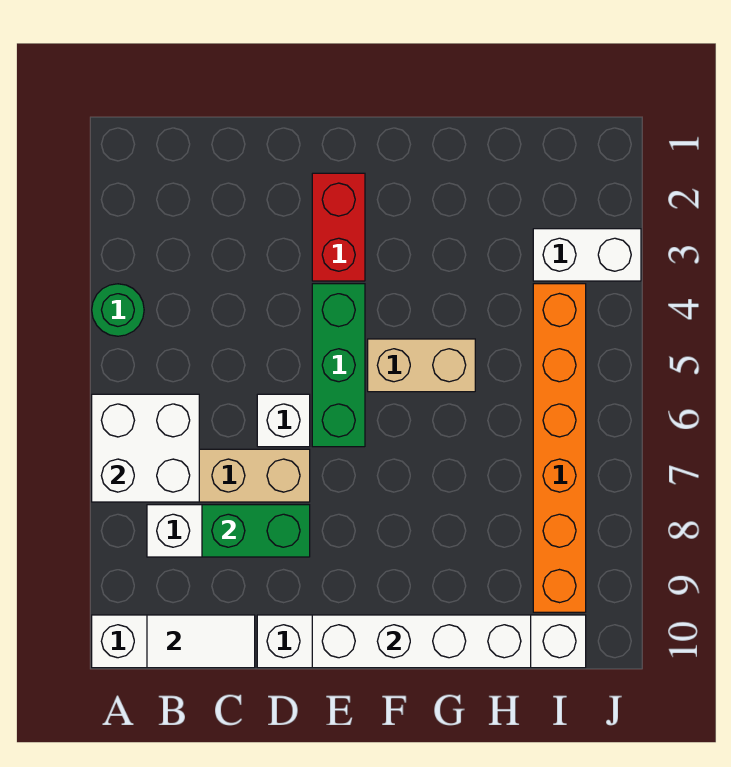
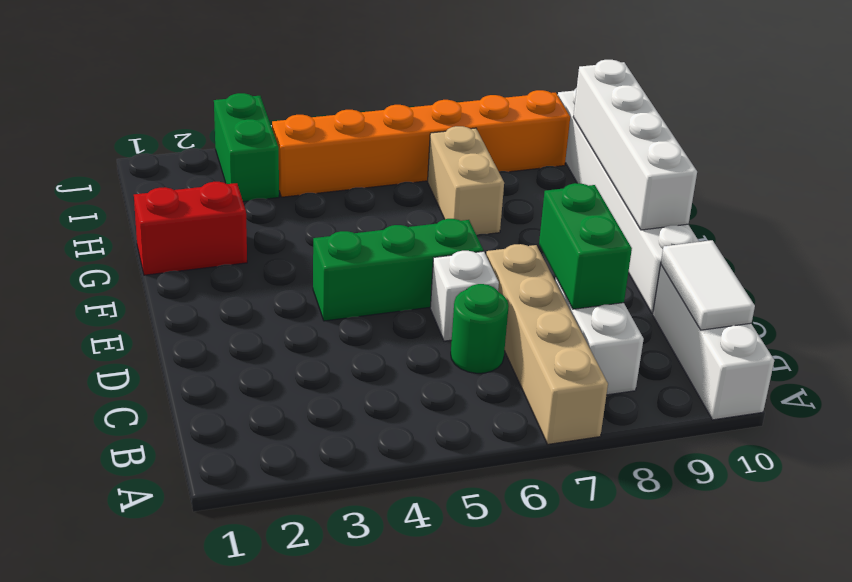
green round brick A4 level 1 -> green round brick C6 level 1
white brick A6:B7 level 2 -> none
red brick E2:E3 level 1 -> red brick G1:G2 level 1
tan brick F5:G5 level 1 -> tan brick G7:H7 level 1
white brick I3:J3 level 1 -> green brick I3:J3 level 1

